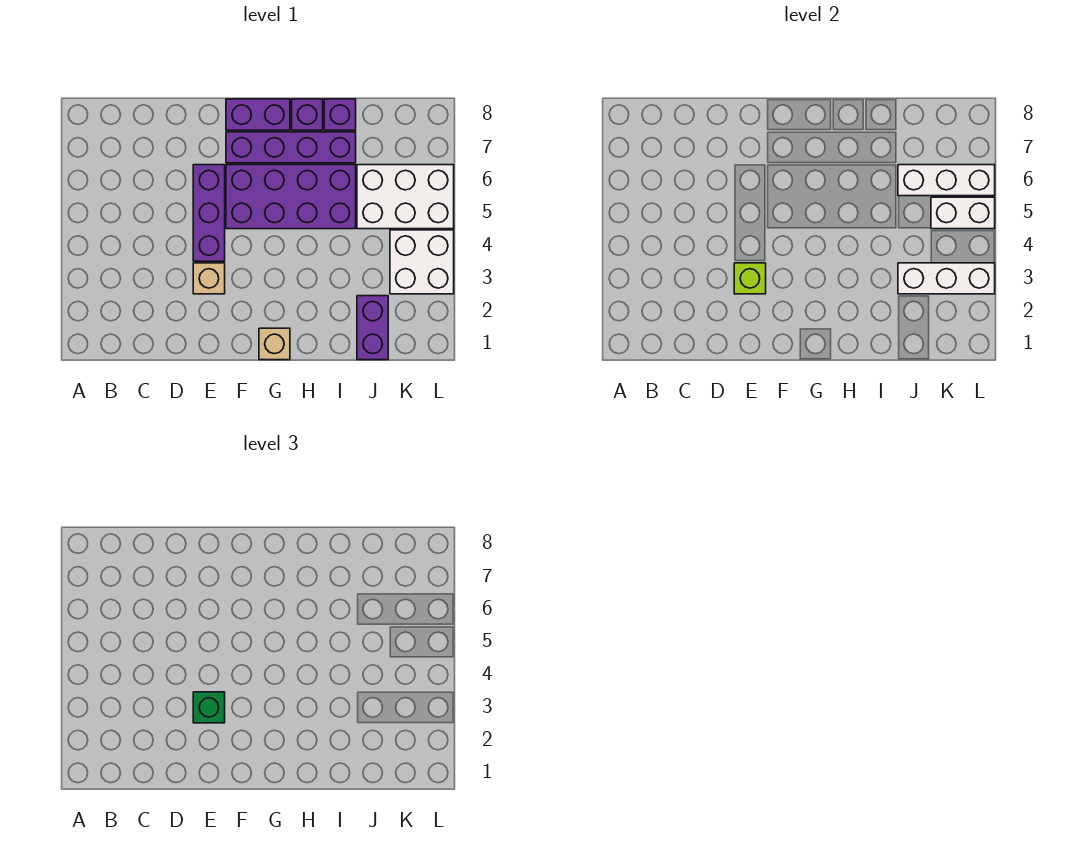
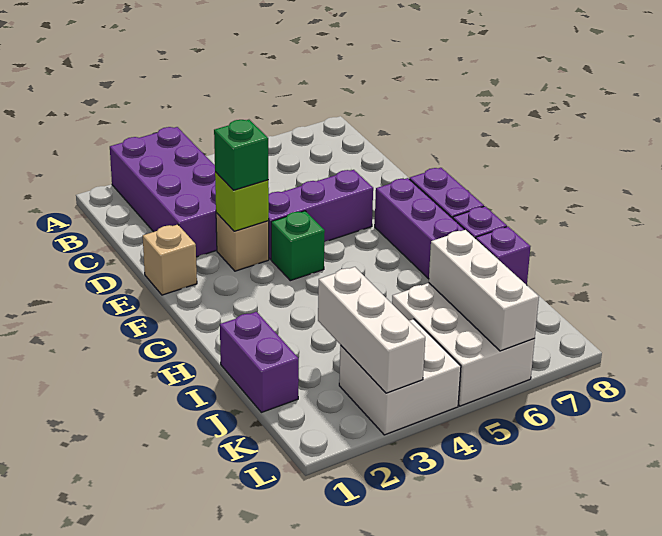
none -> green brick F4 level 1
purple brick F5:I6 level 1 -> purple brick A2:D3 level 1
tan brick G1 level 1 -> tan brick E1 level 1
purple brick J1:J2 level 1 -> purple brick I1:J1 level 1
white brick K5:L5 level 2 -> none

